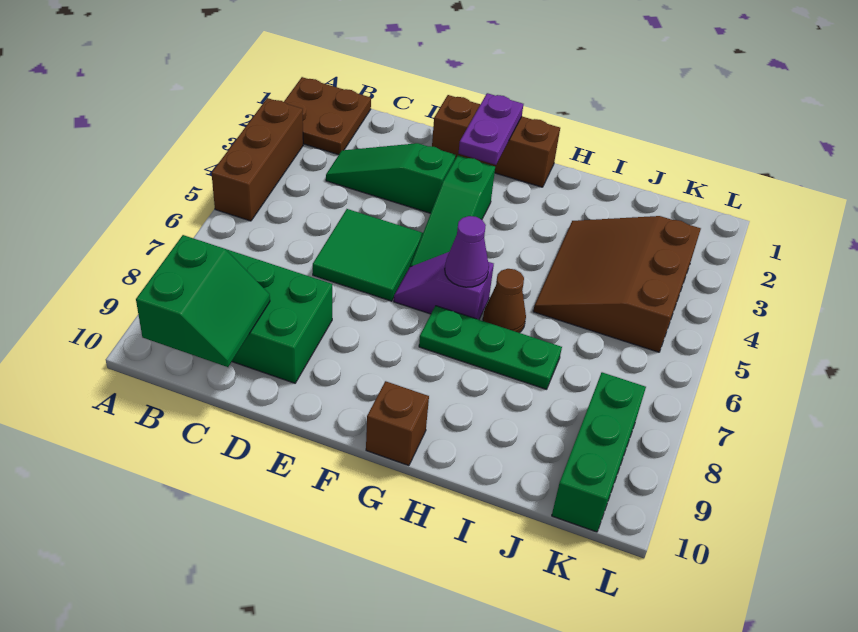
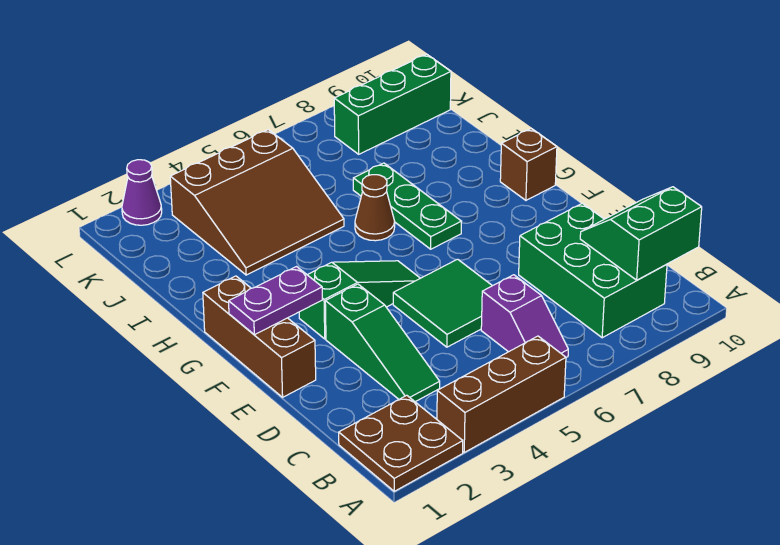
purple slope F6:G6 level 1 top G -> purple slope B6:C6 level 1 top C
purple cone G6 level 2 -> purple cone L2 level 1

